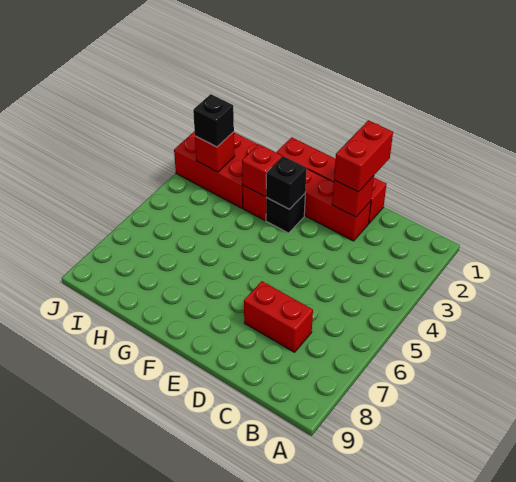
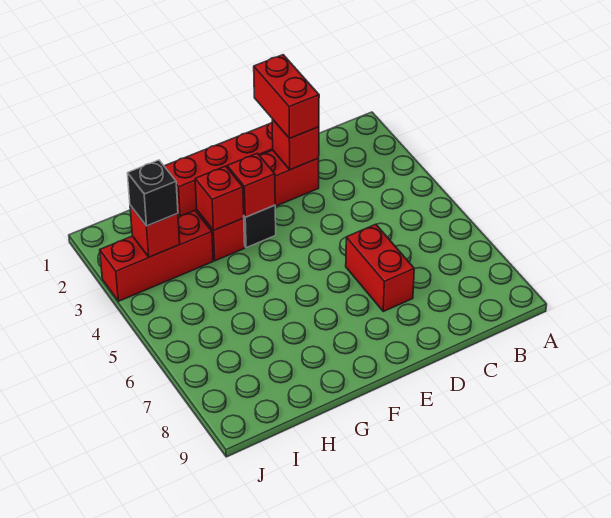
red brick C7:D7 level 1 -> red brick D6:D7 level 1
black brick F3 level 2 -> red brick F3 level 2
red brick H2:J3 level 1 -> red brick H3:J3 level 1

